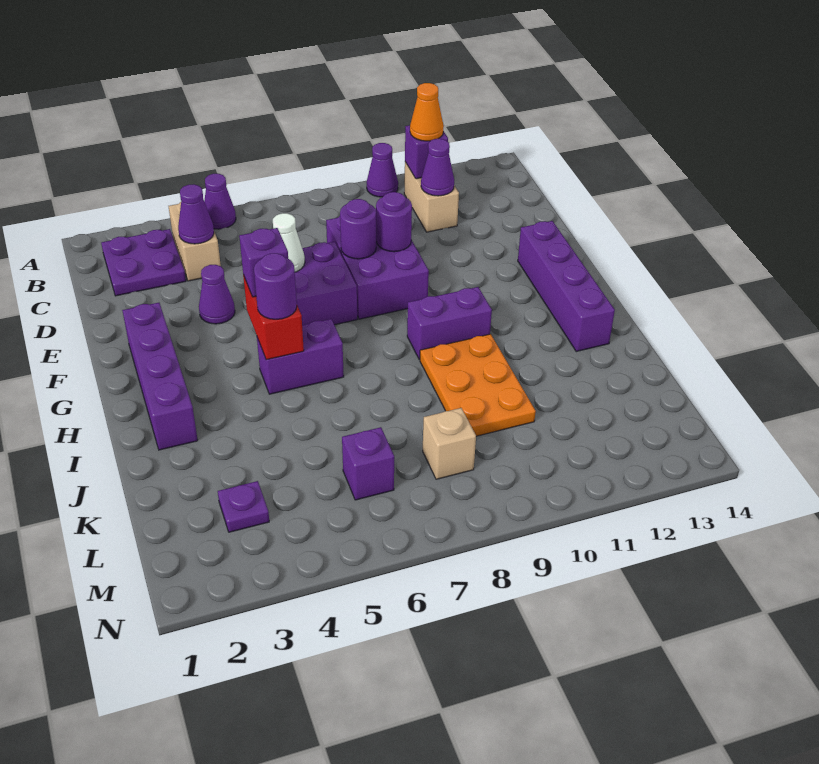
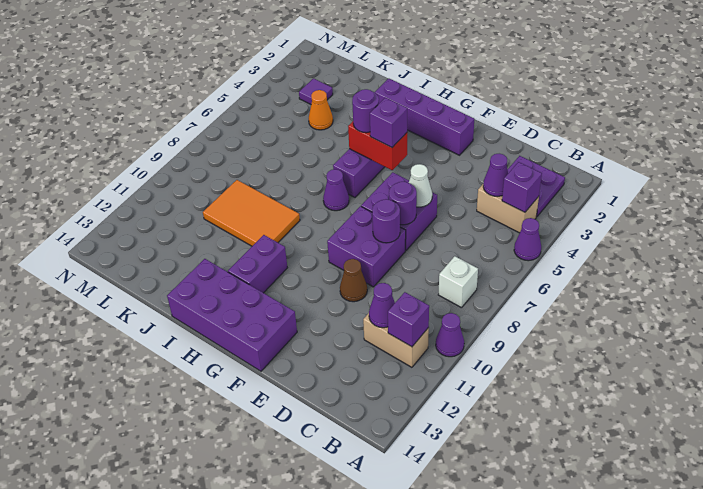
none -> white brick B8 level 1
orange cone B11 level 3 -> orange cone K4 level 1
purple brick D8:F9 level 1 -> purple brick E8:F9 level 1
purple cone E4 level 1 -> purple cone H7 level 1
purple round brick E9 level 2 -> purple round brick E7 level 2
none -> brown cone E10 level 1
purple brick F13:I13 level 1 -> purple brick F13:I14 level 1
purple brick H9:H10 level 1 -> purple brick H11:H12 level 1
orange plate I9:K10 level 1 -> orange tile I9:K10 level 1
purple plate L3 level 1 -> purple tile L3 level 1
purple brick L6 level 1 -> purple brick B4 level 2
tan brick L8 level 1 -> none

